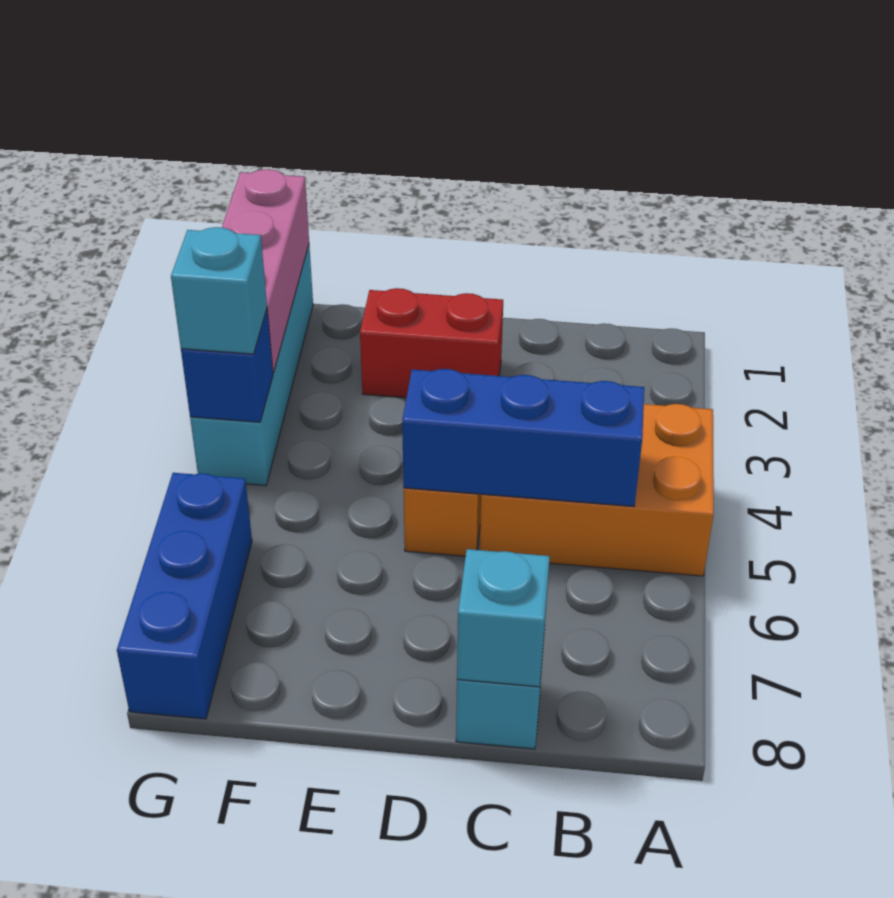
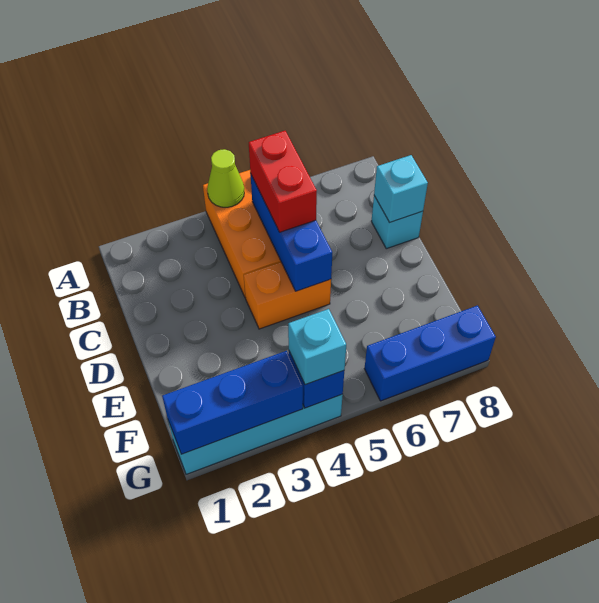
none -> lime cone A4 level 2
red brick D2:E2 level 1 -> red brick B5:C5 level 3
pink brick G1:G3 level 2 -> blue brick G1:G3 level 2

